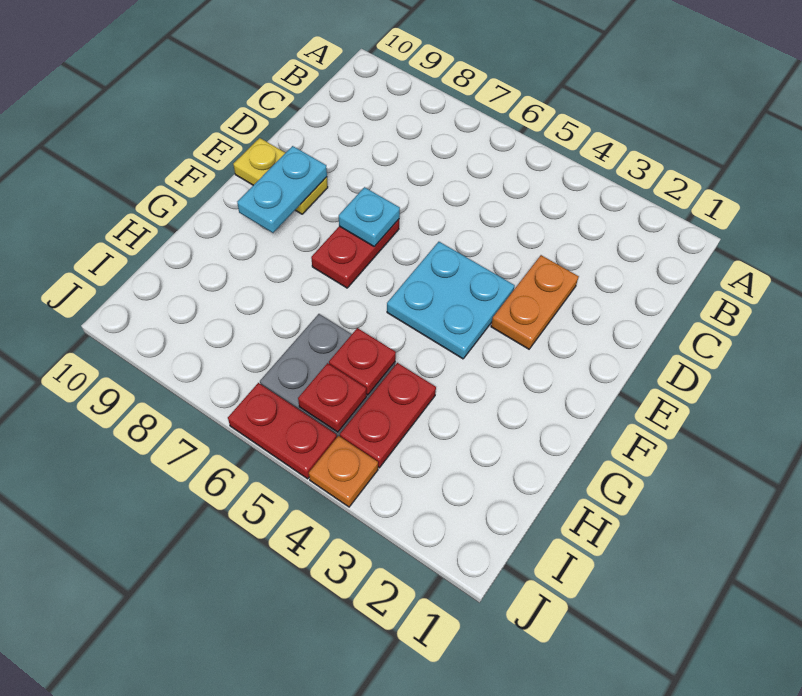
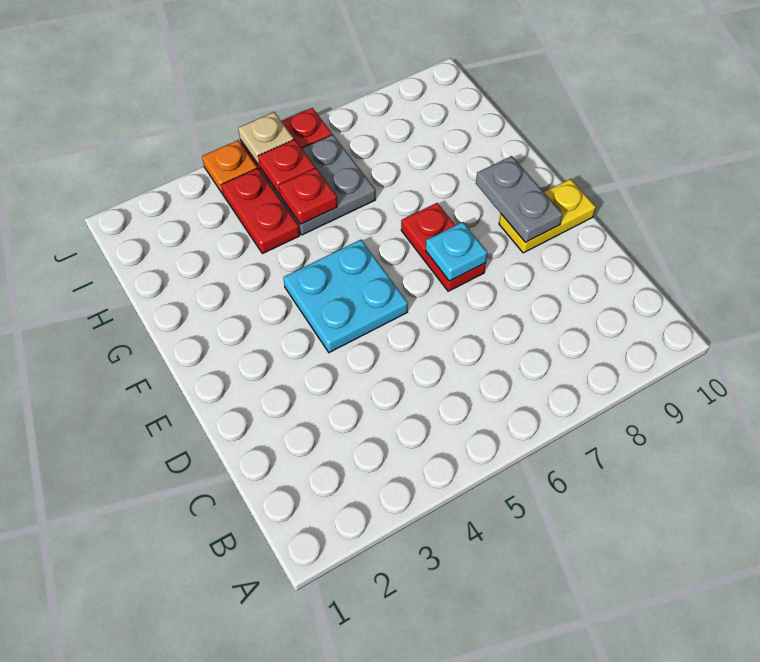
orange plate D3:E3 level 1 -> none
cyan plate E9:F9 level 2 -> grey plate E9:F9 level 2
none -> tan plate J5 level 2

